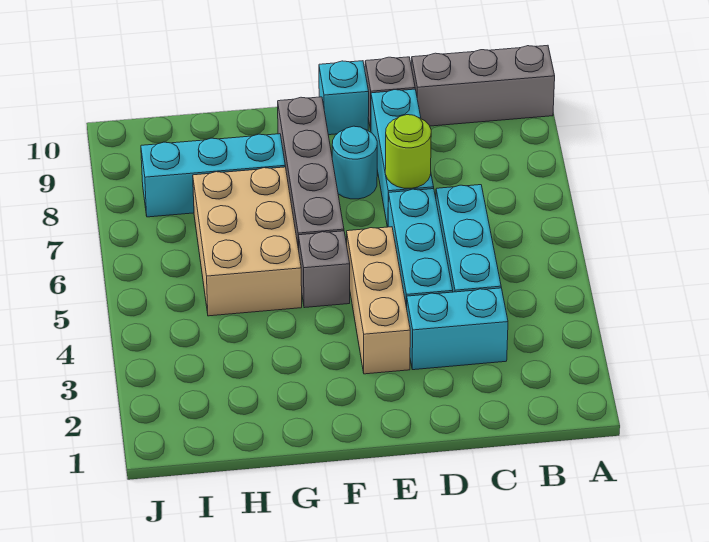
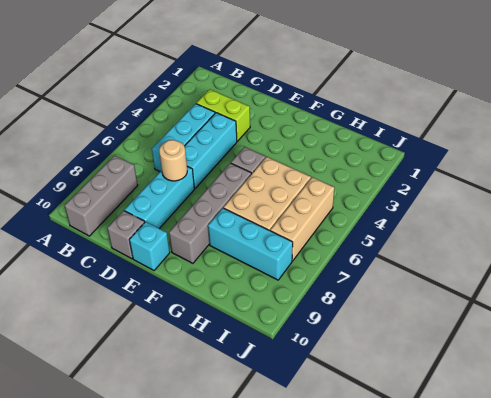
grey brick A10:C10 level 1 -> grey brick B8:B10 level 1
cyan brick C3:D3 level 1 -> lime brick C3:D3 level 1
lime round brick D7 level 2 -> tan round brick D7 level 2
tan brick E3:E5 level 1 -> tan brick I5:I7 level 1
cyan round brick E8 level 1 -> none

